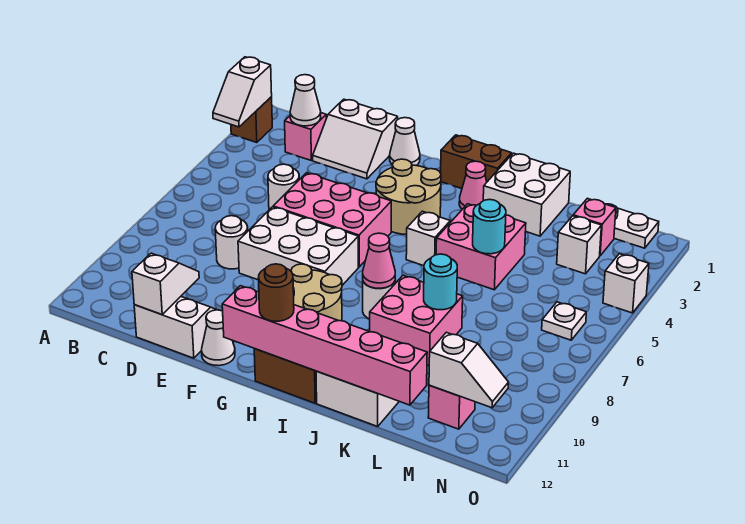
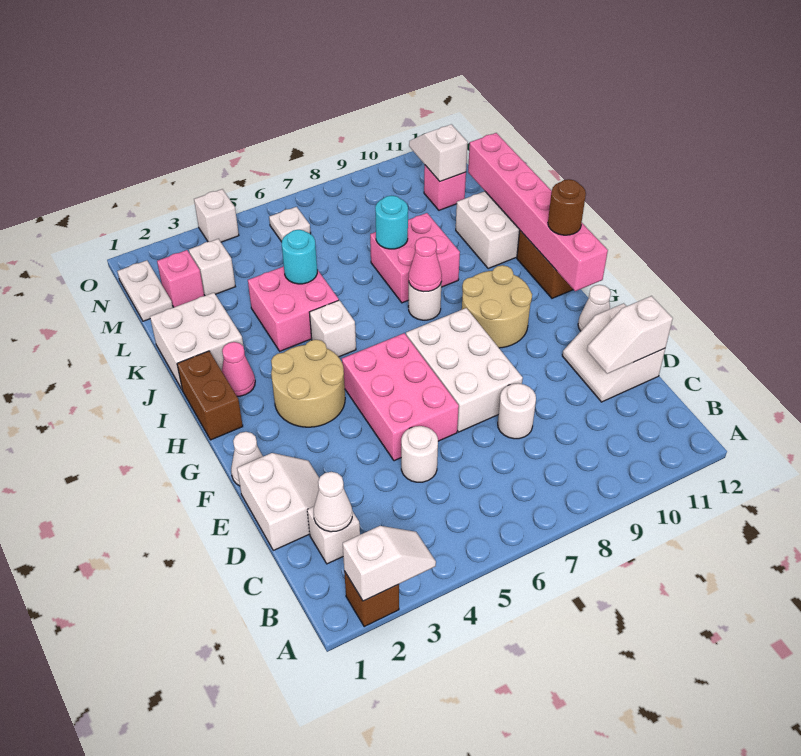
pink brick C2 level 1 -> white brick C2 level 1

